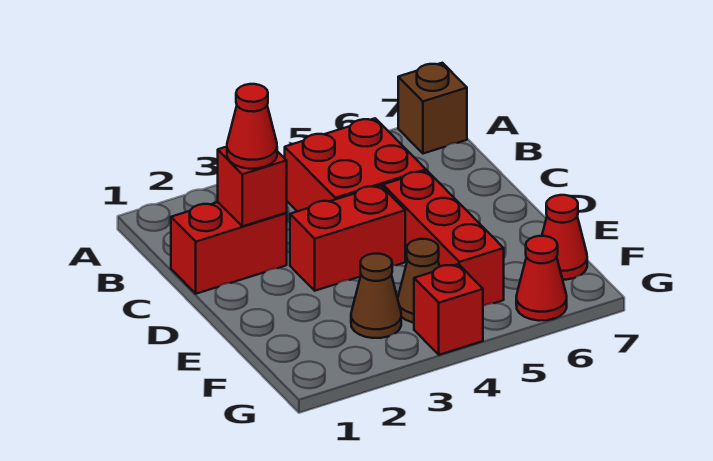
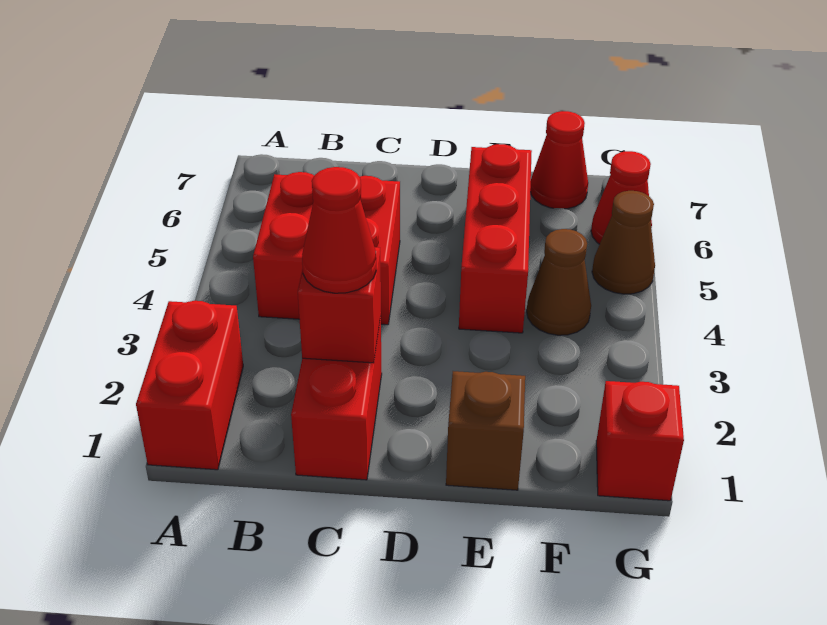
brown brick A7 level 1 -> brown brick E1 level 1
red brick D3:D4 level 1 -> red brick A1:A2 level 1
red brick D5:F5 level 1 -> red brick E4:E6 level 1
brown cone F3 level 1 -> brown cone G5 level 1
red brick G4 level 1 -> red brick G1 level 1

